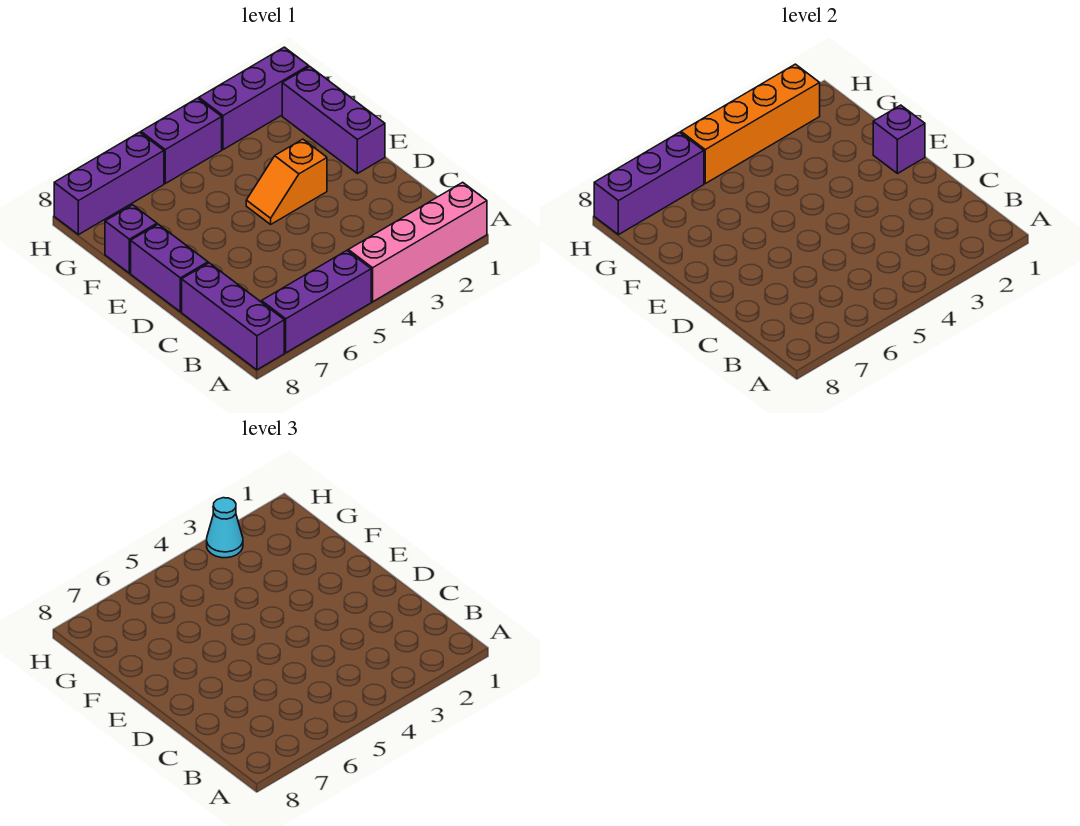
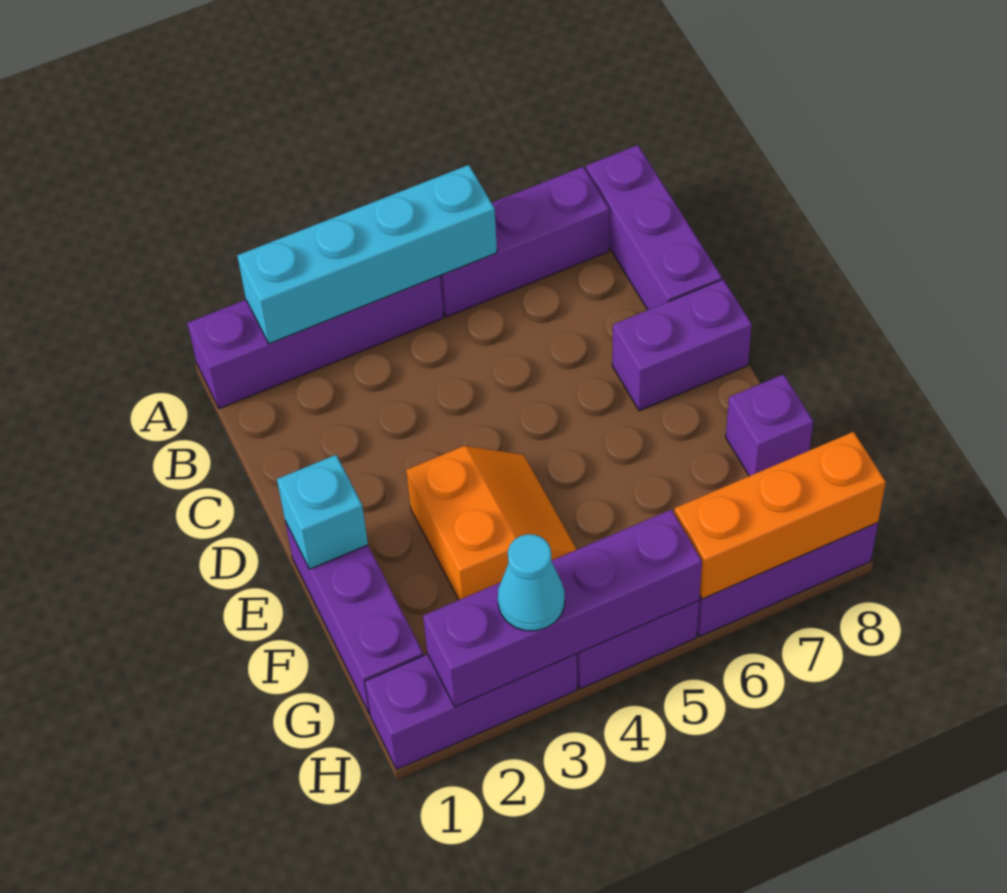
pink brick A1:A4 level 1 -> purple brick A1:A4 level 1
none -> cyan brick A2:A5 level 2
purple brick D8:E8 level 1 -> purple brick D7:D8 level 1
purple brick E1 level 2 -> cyan brick E1 level 2
orange slope E3:E4 level 1 top 3 -> orange slope E3:F4 level 1 top 3
orange brick H2:H5 level 2 -> purple brick H2:H5 level 2
purple brick H6:H8 level 2 -> orange brick H6:H8 level 2

